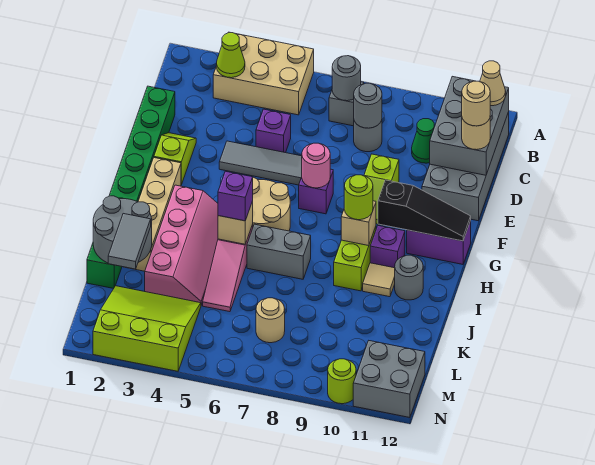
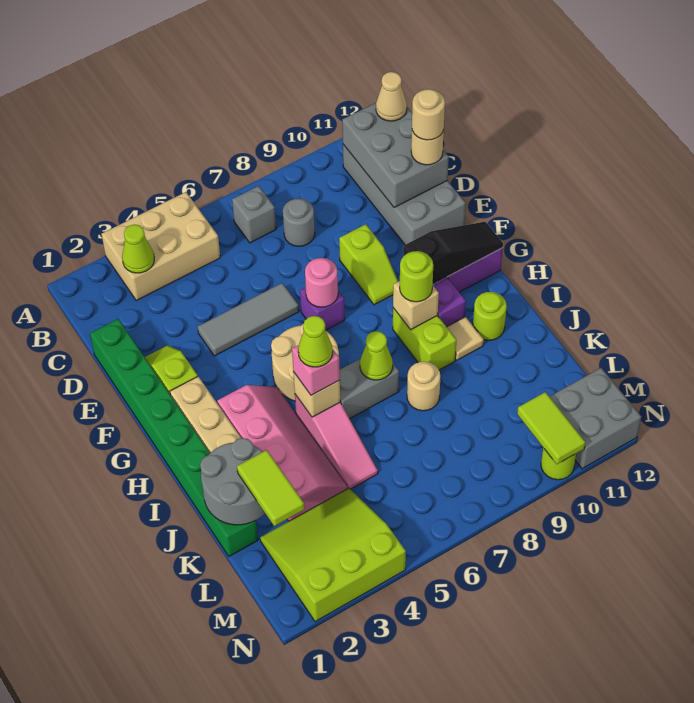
grey round brick B7 level 2 -> none
grey round brick C8 level 2 -> none
green cone C10 level 1 -> none
purple brick D5 level 1 -> none
purple brick I5 level 3 -> pink brick I5 level 3
none -> lime cone I5 level 4
none -> lime cone I7 level 2
grey round brick I11 level 1 -> lime round brick I11 level 1
grey tile K2:L2 level 3 -> lime tile K2:L2 level 3
tan round brick L7 level 1 -> tan round brick J8 level 1
none -> lime tile M10:N10 level 2

